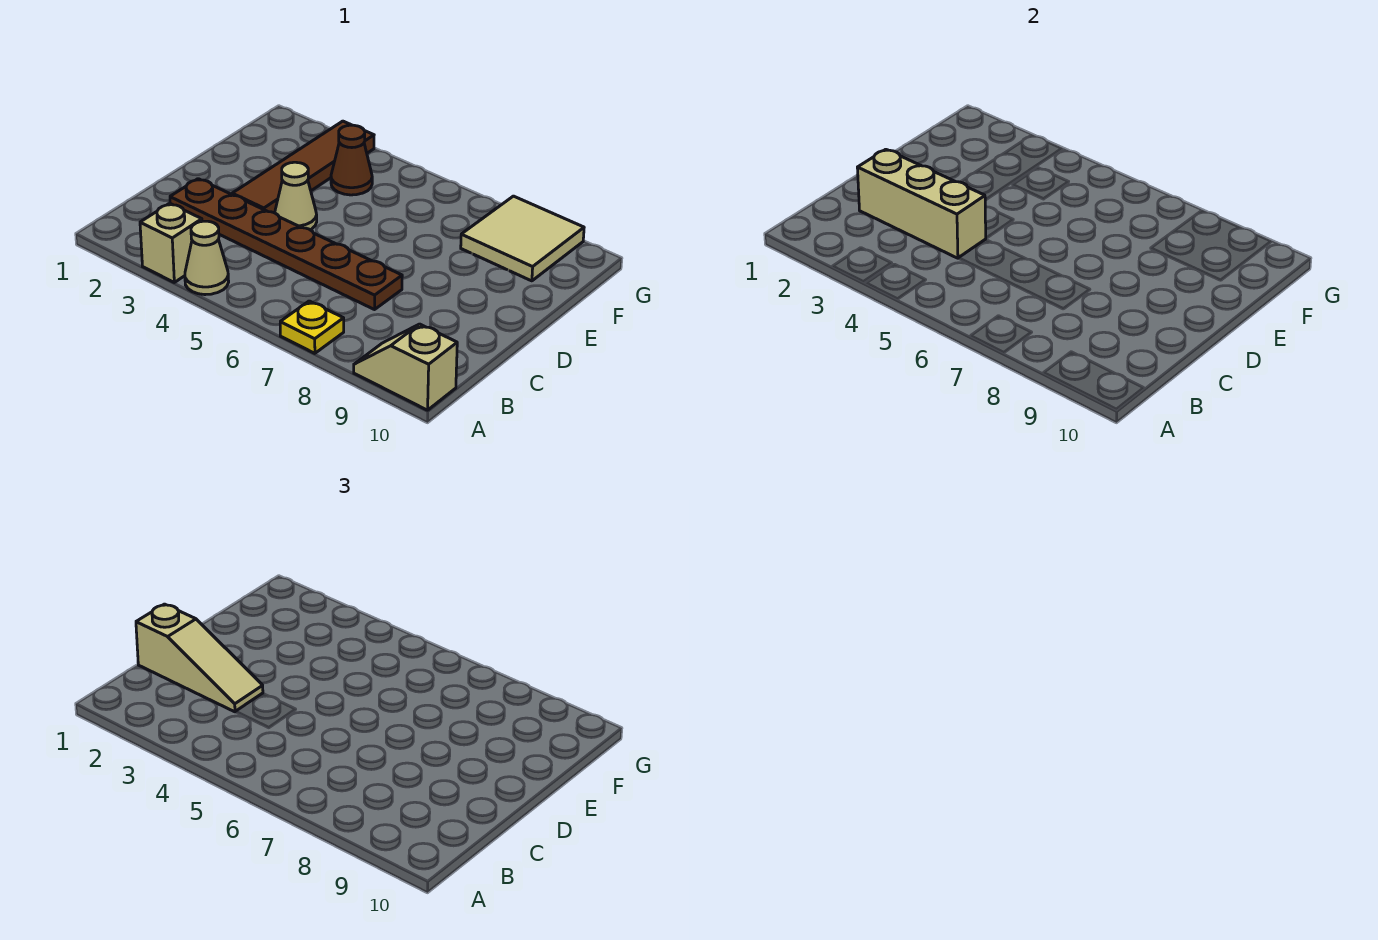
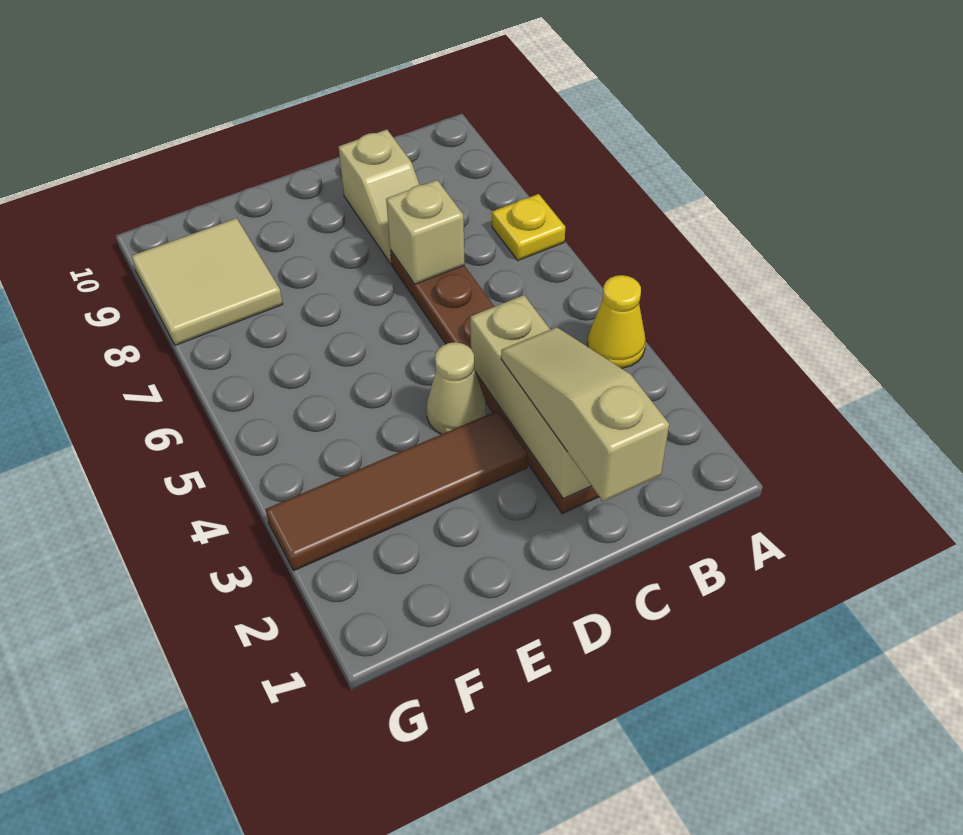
tan brick A3 level 1 -> tan brick C7 level 2
tan cone A4 level 1 -> yellow cone A4 level 1
tan slope A9:A10 level 1 top 10 -> tan slope C8:C9 level 1 top 9
brown cone F4 level 1 -> none

